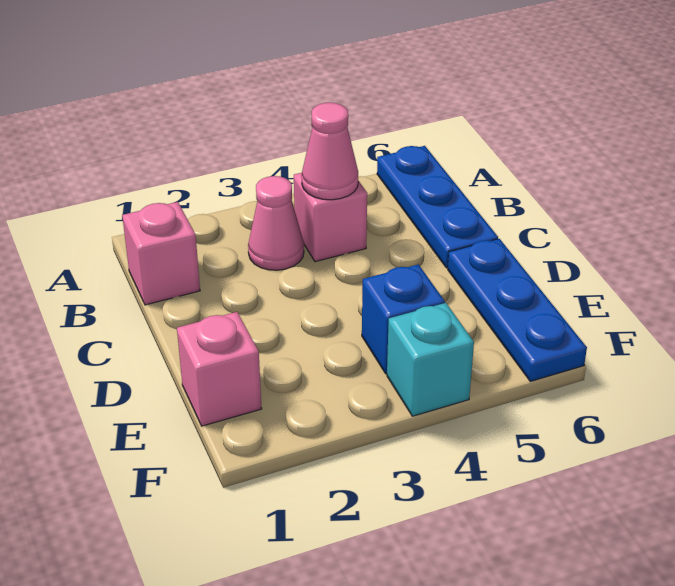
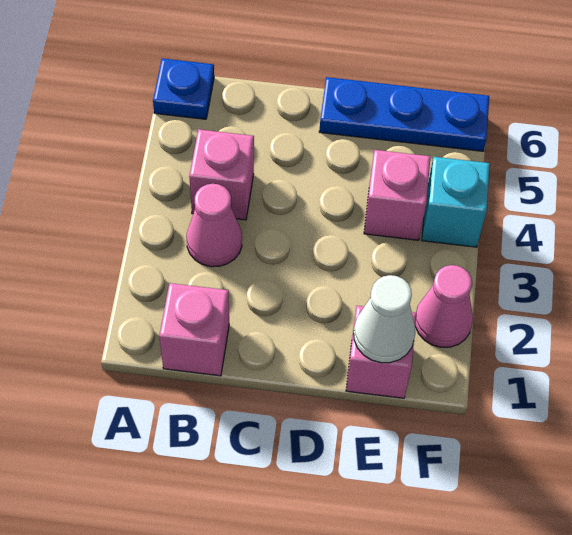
blue plate A6:C6 level 1 -> blue plate A6 level 1
pink cone B4 level 2 -> pink cone F2 level 1
none -> white cone E1 level 2
blue brick E4 level 1 -> pink brick E4 level 1

